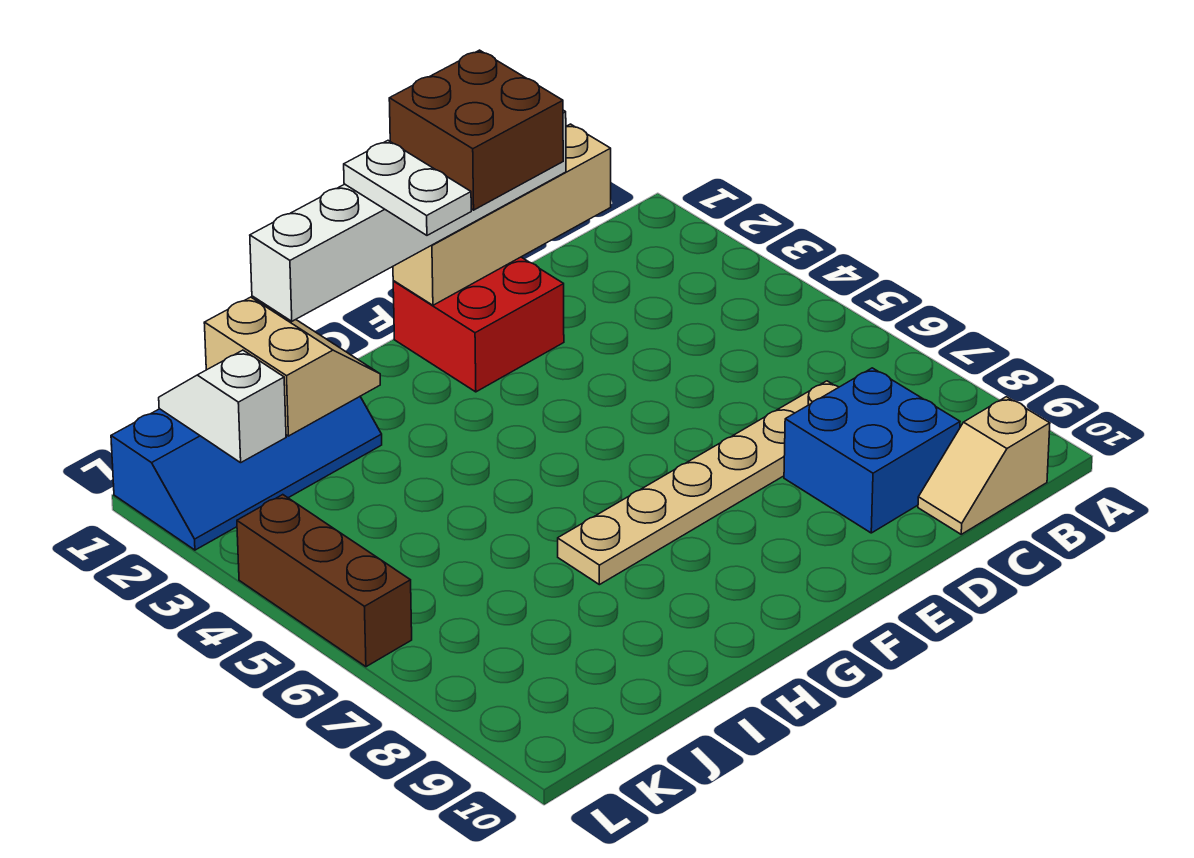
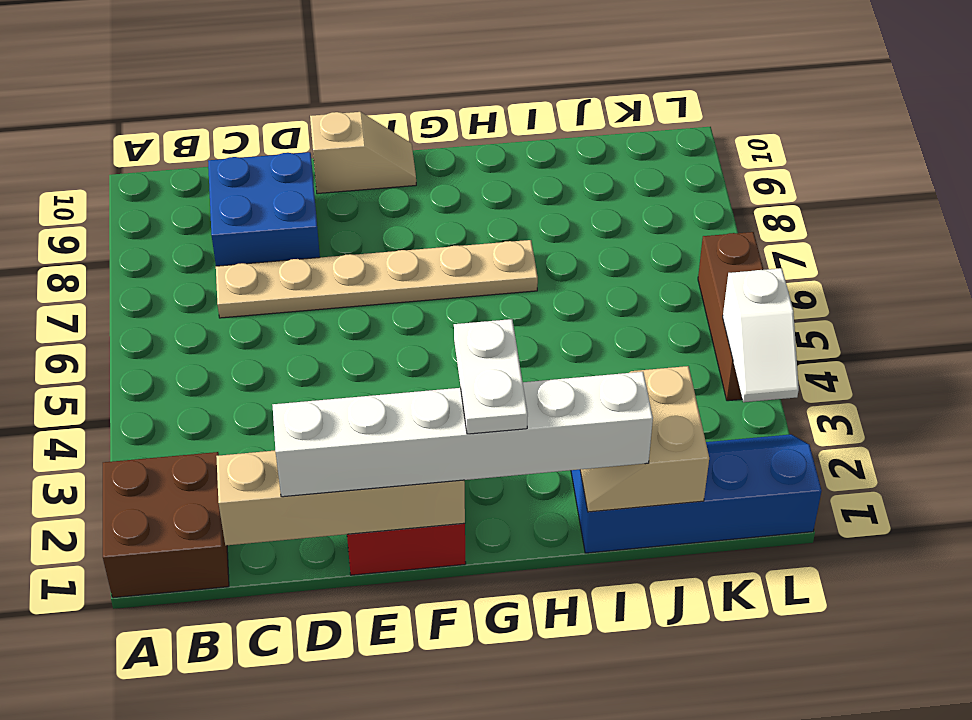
tan slope B10:C10 level 1 top B -> tan slope E10:F10 level 1 top E
brown brick E1:F2 level 4 -> brown brick A1:B2 level 1
white slope K1:K2 level 2 top 2 -> white slope L3:L4 level 2 top 4

